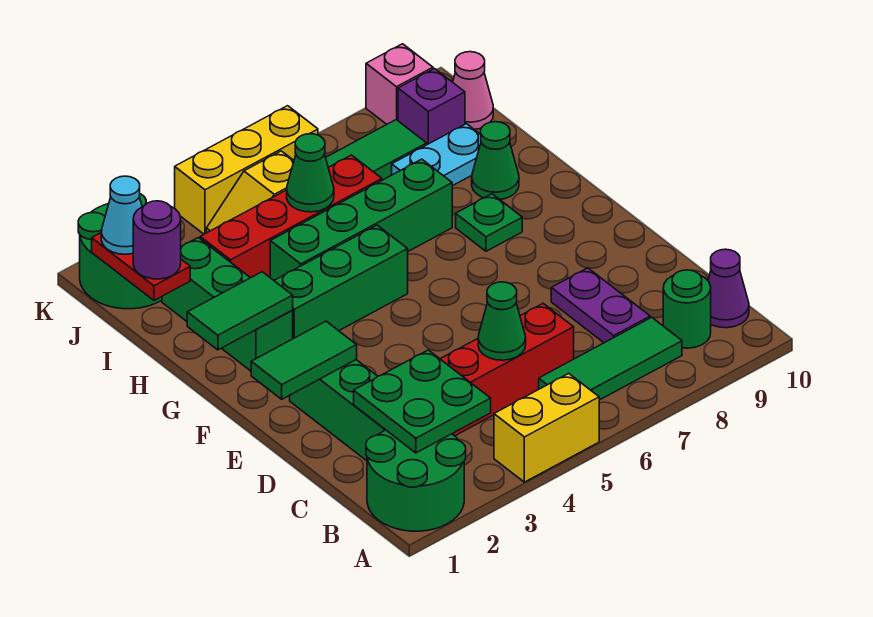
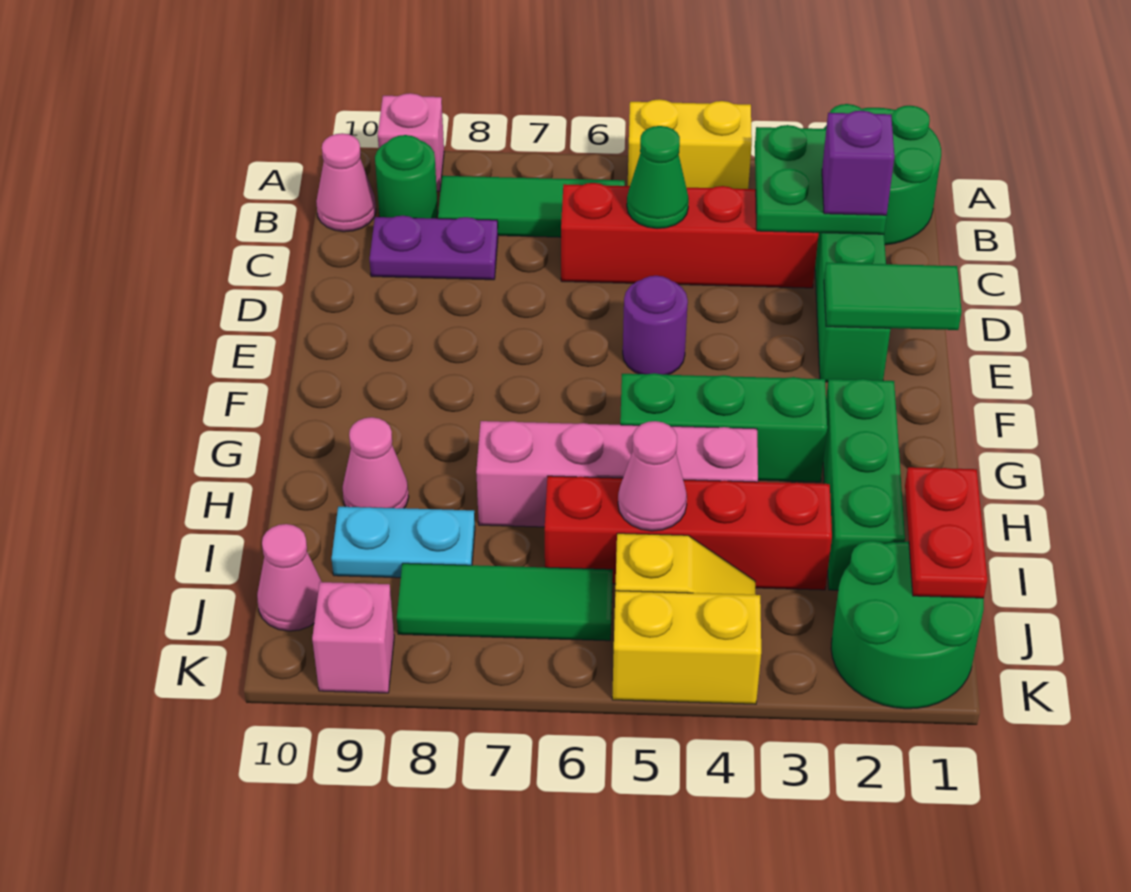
none -> pink brick A9 level 1
purple cone B10 level 1 -> pink cone B10 level 1
purple plate C8:D8 level 1 -> purple plate C8:C9 level 1
green tile G1:G2 level 2 -> none
green plate G8 level 1 -> none
green brick H4:H7 level 1 -> pink brick H4:H7 level 1
green cone H9 level 1 -> pink cone H9 level 1
purple round brick I1 level 3 -> purple round brick E5 level 1
green cone I5 level 2 -> pink cone I5 level 2
cyan cone J1 level 3 -> none
purple brick J9 level 1 -> purple brick C2 level 3
yellow brick K4:K6 level 1 -> yellow brick K4:K5 level 1

